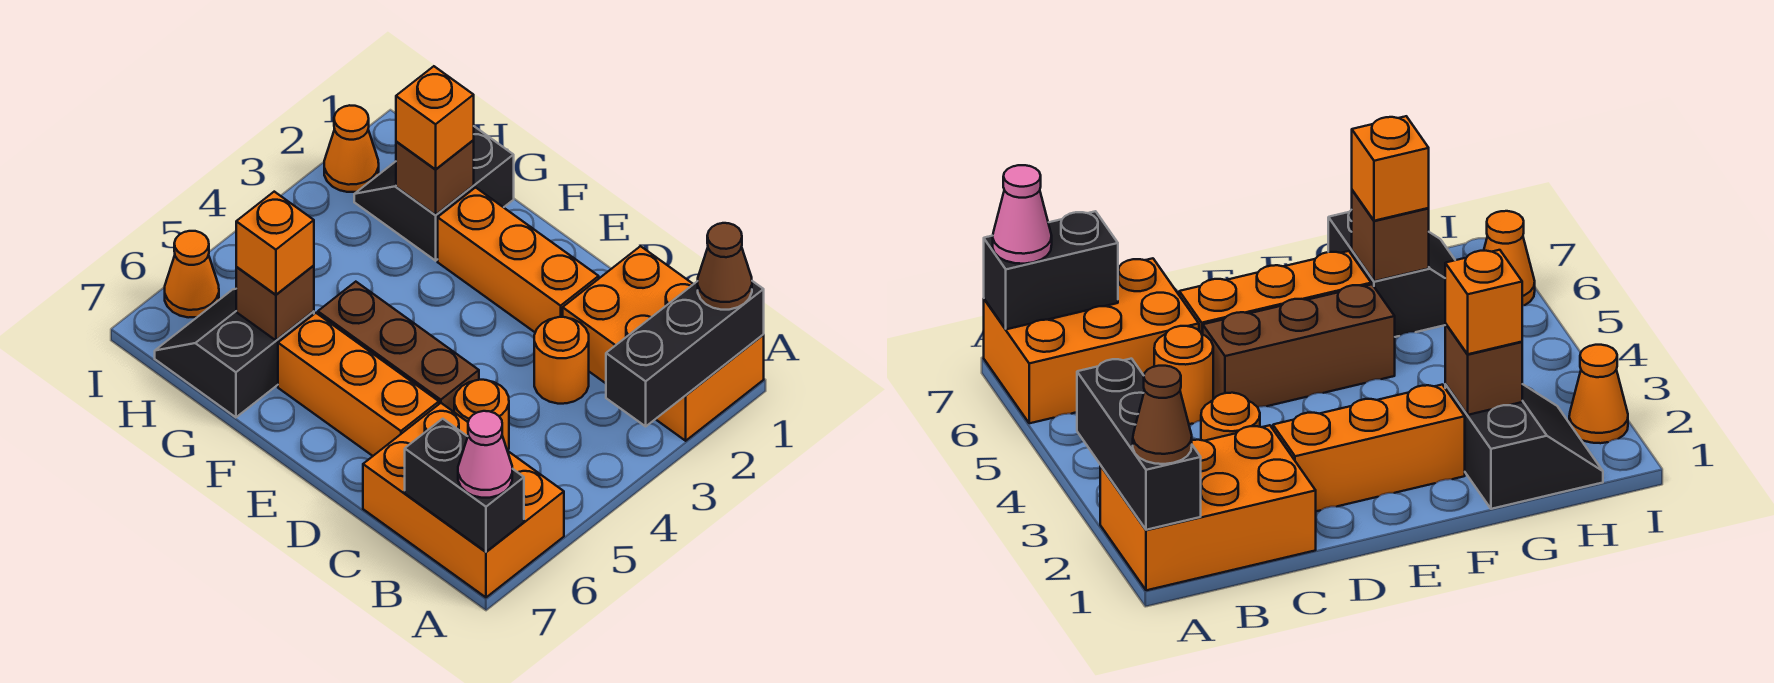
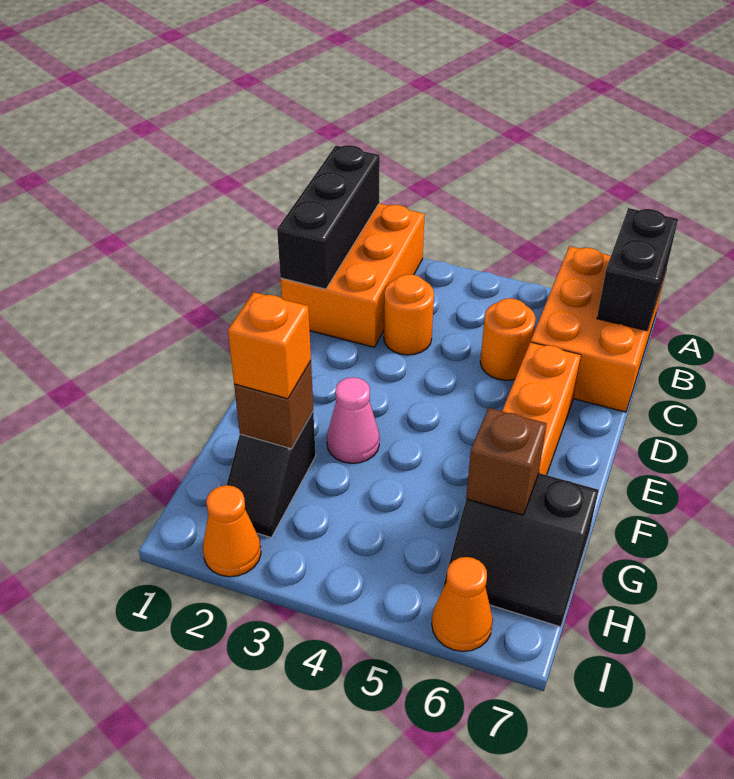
black brick A1:A3 level 2 -> black brick A1:C1 level 2
brown cone A1 level 3 -> none
pink cone A7 level 3 -> pink cone F3 level 1
orange brick D2:F2 level 1 -> none
brown brick D5:F5 level 1 -> none
black slope G1:H2 level 1 top G -> black slope G2:H2 level 1 top G
orange brick G6 level 3 -> none

